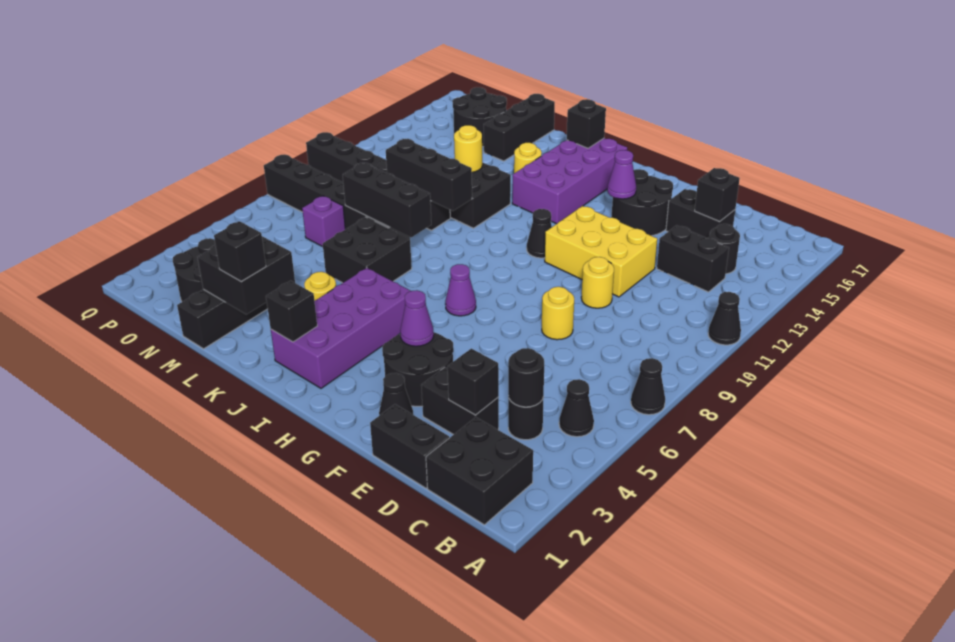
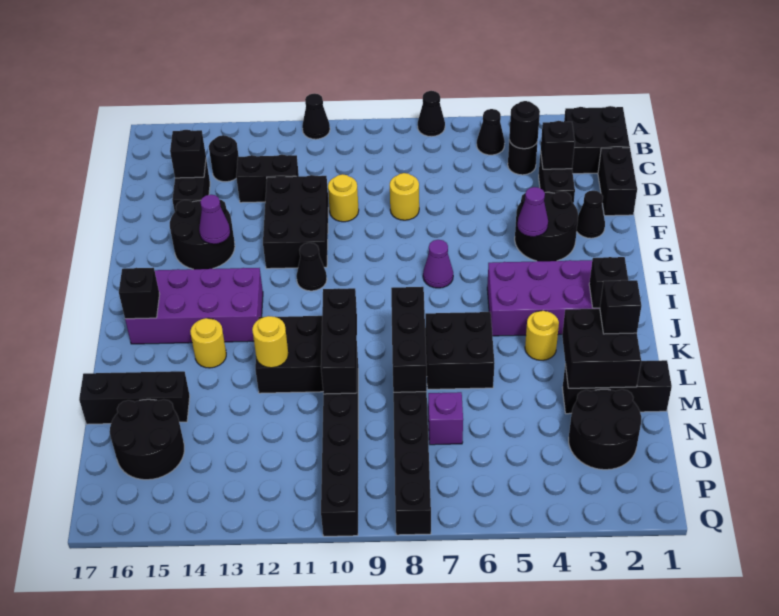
black brick C13:D13 level 1 -> black brick D12:D13 level 1
yellow brick E11:G12 level 1 -> black brick E11:G12 level 1

